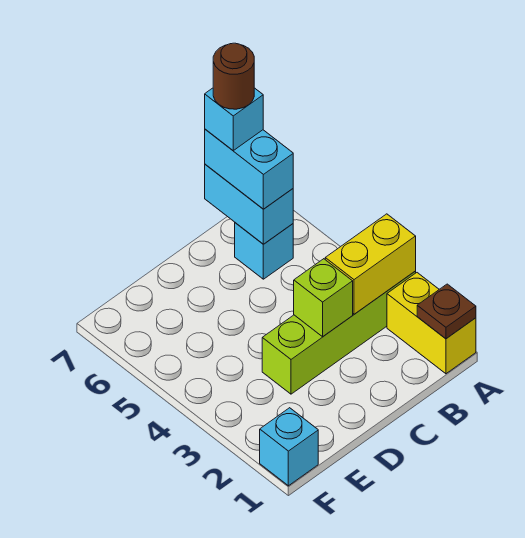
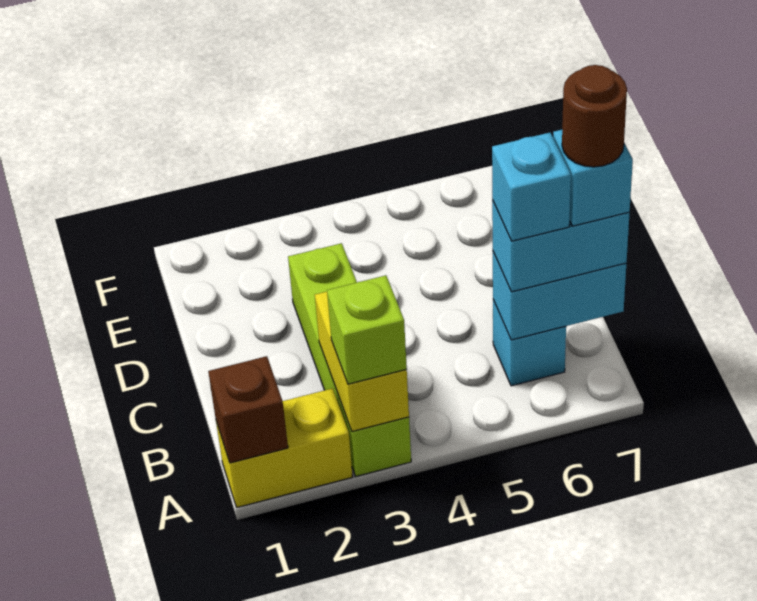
brown plate A1 level 2 -> brown brick A1 level 2
lime brick C3 level 2 -> lime brick A3 level 3
cyan brick F1 level 1 -> cyan brick B6 level 4

